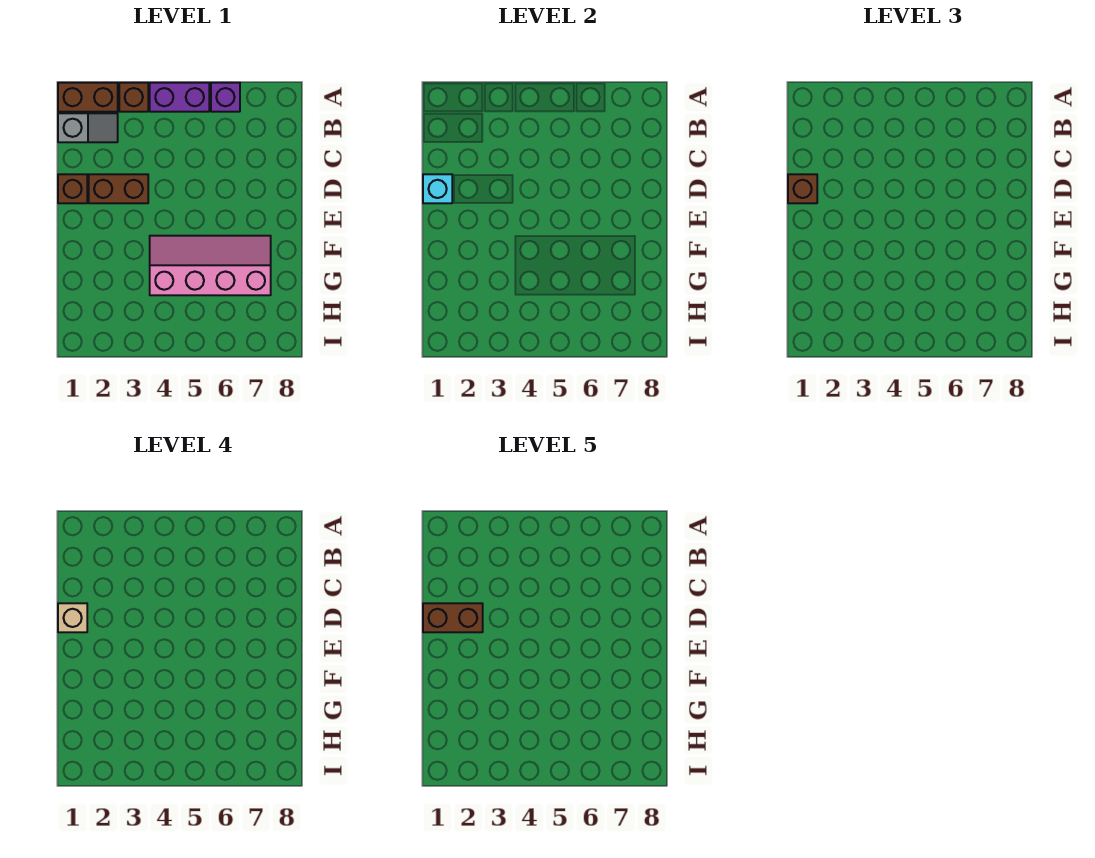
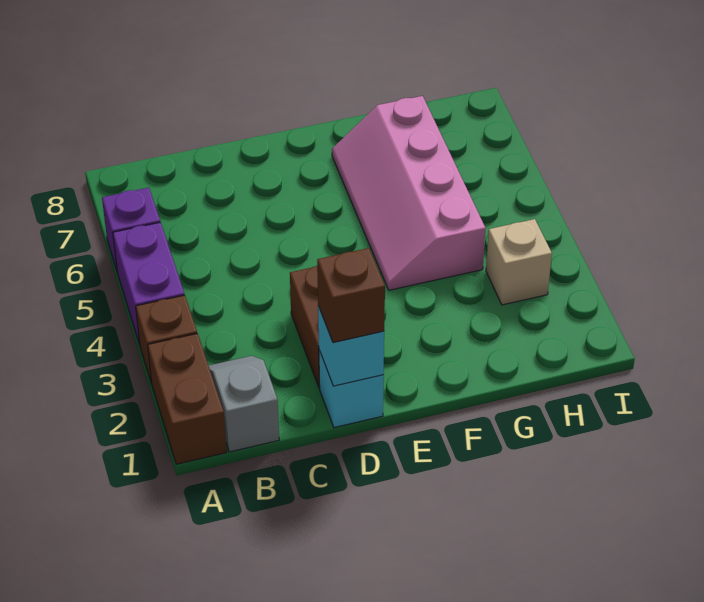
brown brick D1 level 1 -> cyan brick D1 level 1
tan brick D1 level 4 -> tan brick H3 level 1
brown brick D1:D2 level 5 -> none

